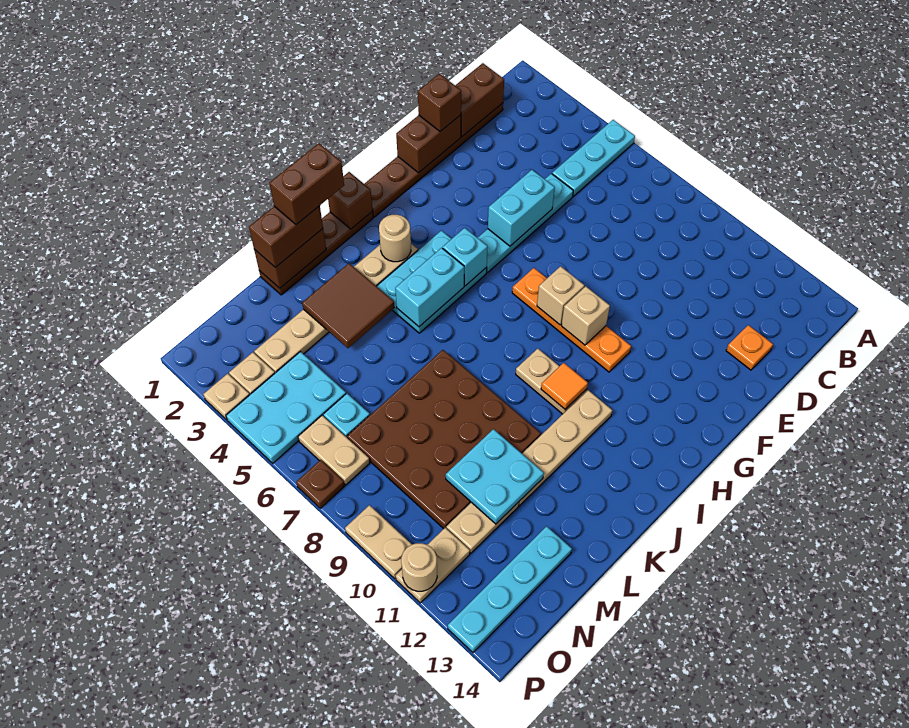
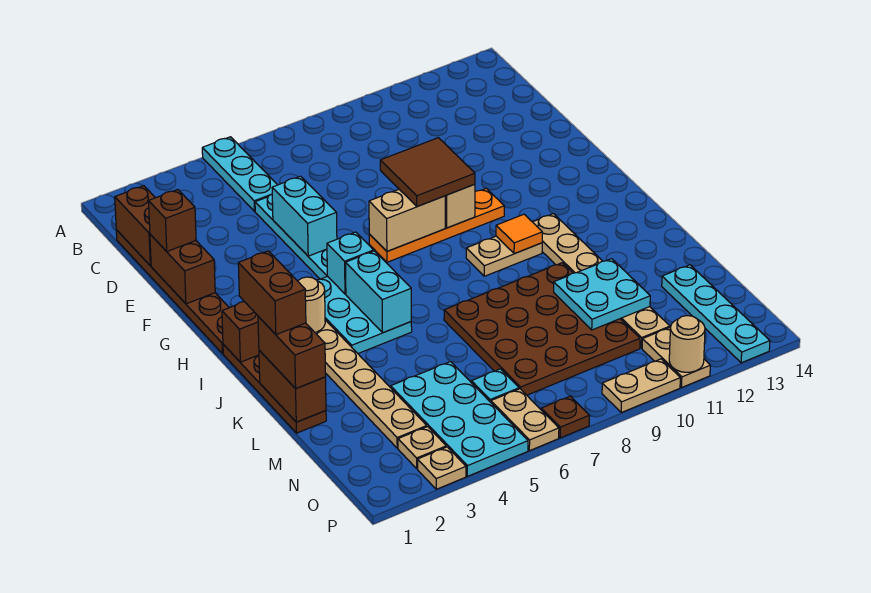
orange plate D13 level 1 -> none
tan brick G8 level 2 -> tan brick G7:G8 level 2
brown tile K3:L4 level 2 -> brown tile F8:G9 level 3
cyan plate N4:P5 level 1 -> cyan plate M4:P5 level 1
tan plate O6:O7 level 1 -> tan plate O6:P6 level 1

